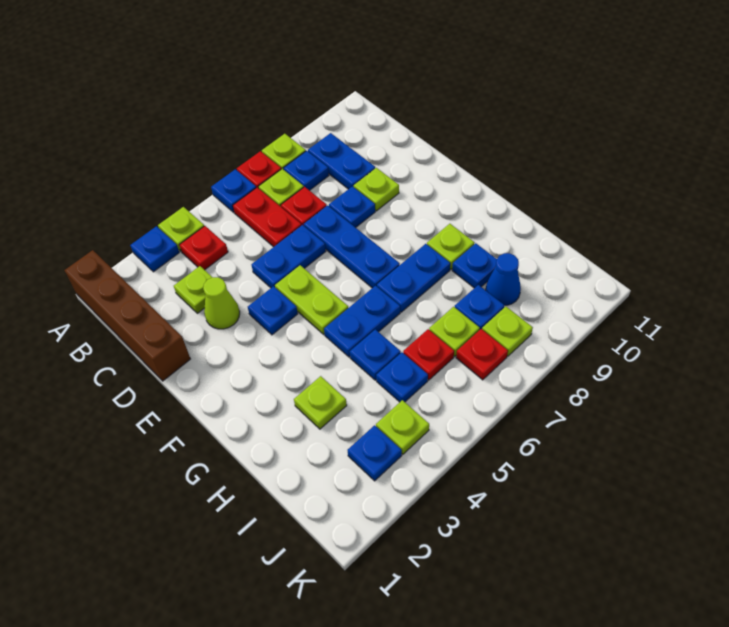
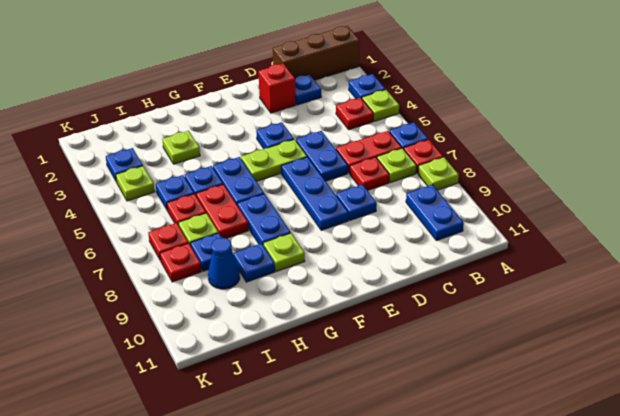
brown brick A1:D1 level 1 -> brown brick A1:C1 level 1
blue plate B8 level 1 -> blue plate C2 level 1
blue plate B9:C9 level 1 -> blue plate B9:B10 level 1
lime plate C3 level 1 -> none
none -> red brick D2 level 1
lime cone D3 level 1 -> none
blue plate D7:F7 level 1 -> blue plate E6:E8 level 1
lime plate D9 level 1 -> none
none -> red plate H6:H7 level 1
lime plate J8 level 1 -> red plate J8 level 1

